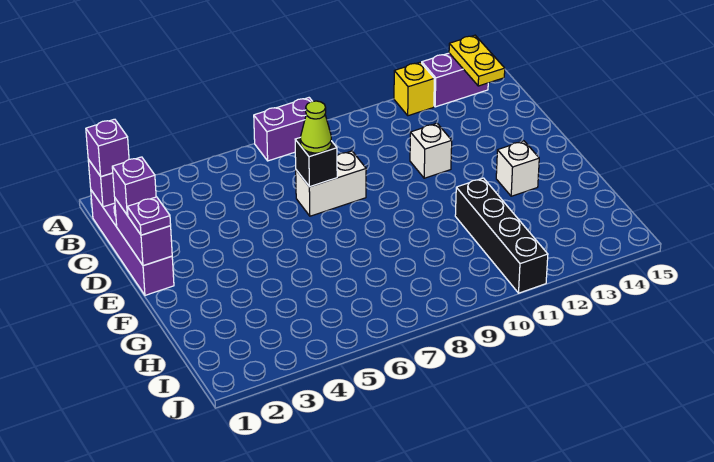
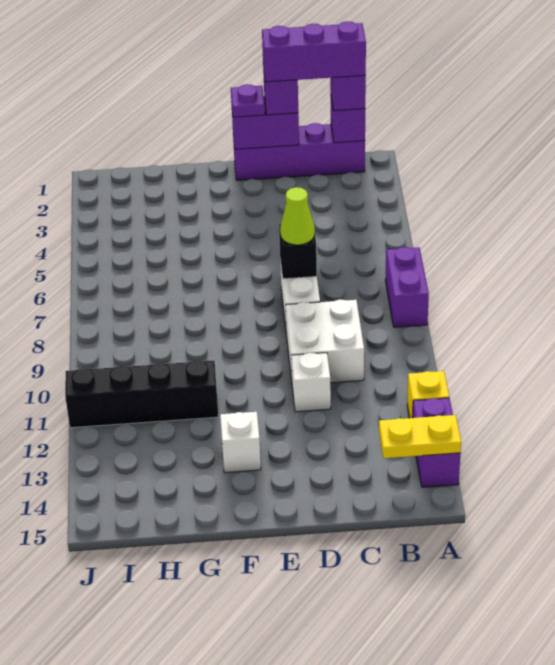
none -> purple brick B1:D1 level 4
none -> white brick C9:D10 level 1

